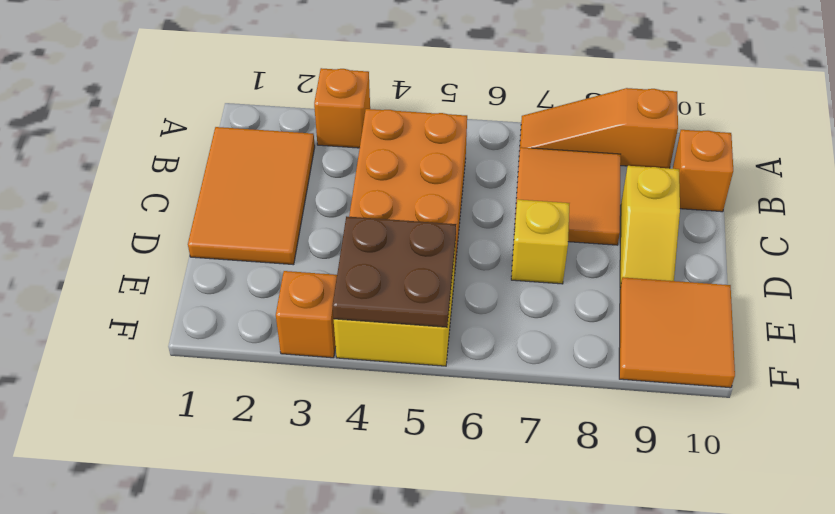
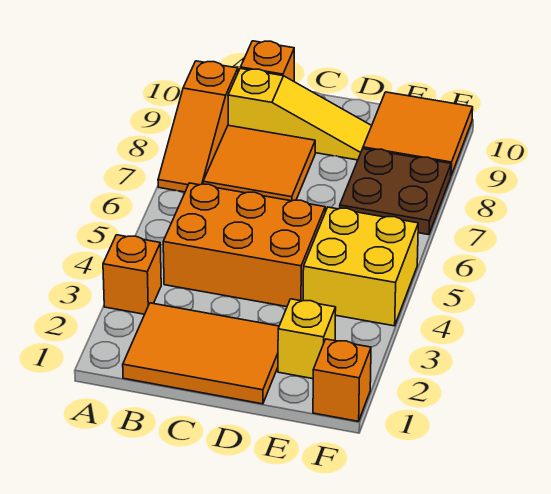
yellow slope C9:D9 level 1 top C -> yellow slope B9:D9 level 1 top B
yellow brick D7 level 1 -> yellow brick E2 level 1
brown plate E4:F5 level 2 -> brown plate E7:F8 level 1
orange brick F3 level 1 -> orange brick F1 level 1

